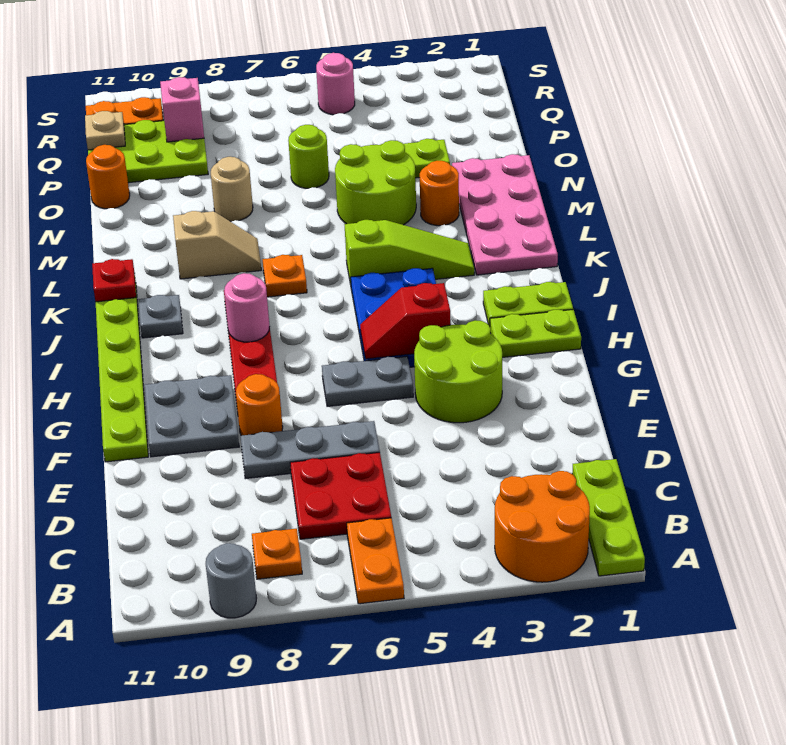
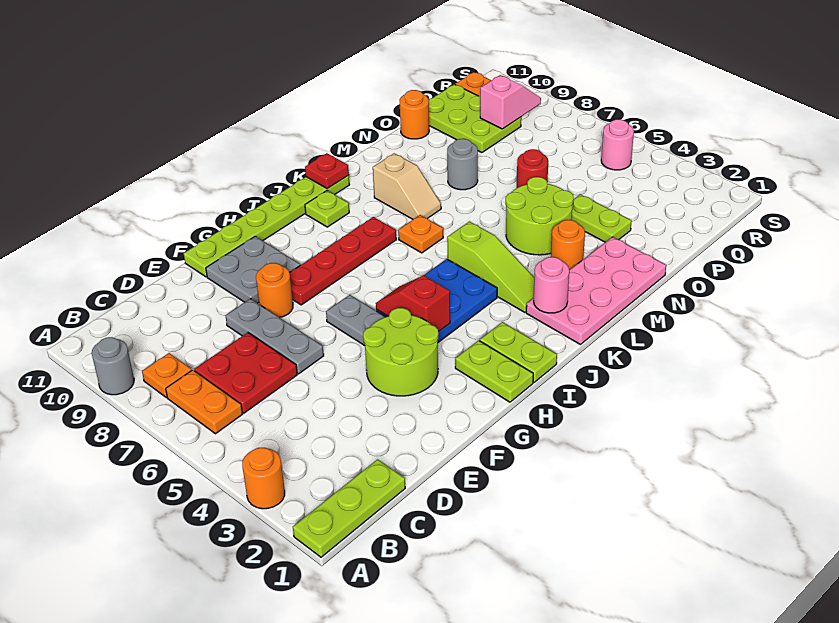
orange round brick A2:B3 level 1 -> orange round brick A3 level 1
orange plate A6:B6 level 1 -> orange plate B6:B7 level 1
pink round brick I8 level 2 -> pink round brick K2 level 2
grey plate J10 level 1 -> lime plate J10 level 1
tan round brick N8 level 1 -> grey round brick N8 level 1
lime round brick O6 level 1 -> red round brick O6 level 1
tan plate Q11 level 2 -> none

